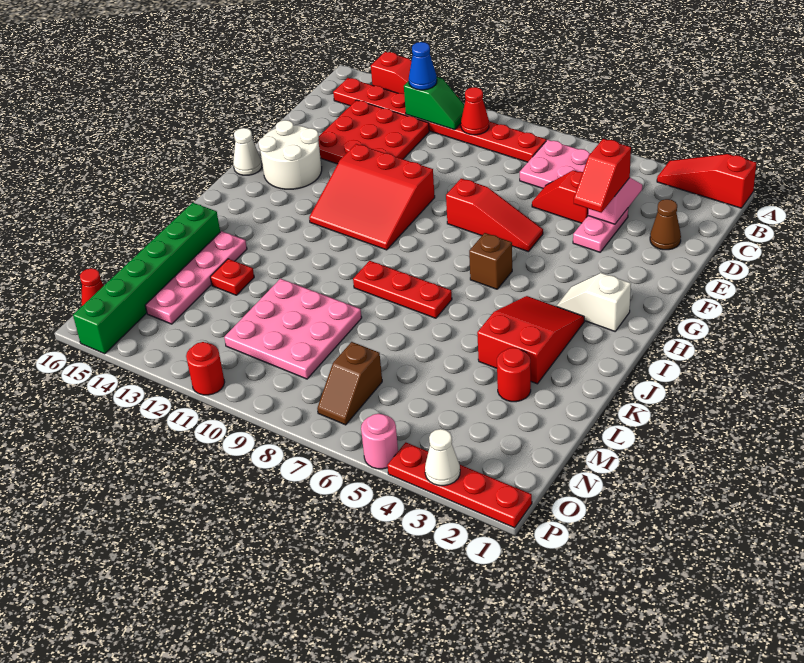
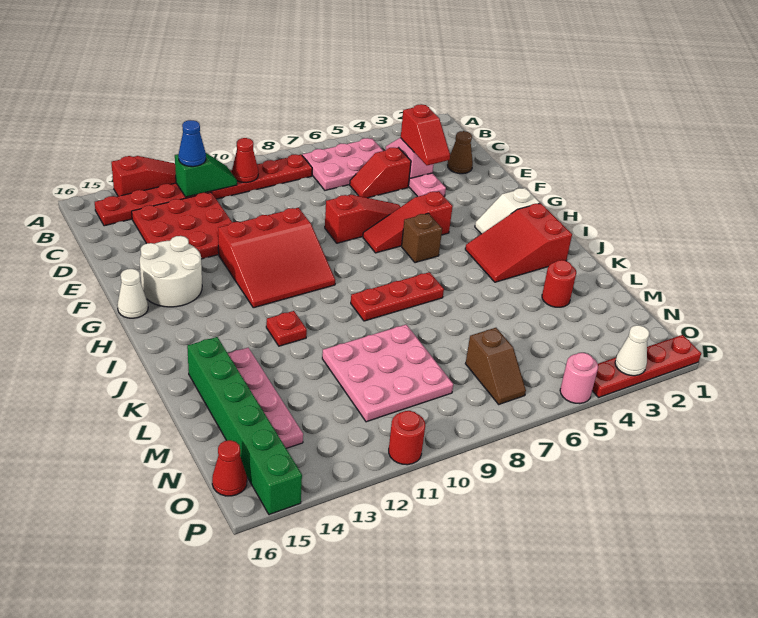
red slope A1:A3 level 1 top 1 -> red slope G5:G7 level 1 top 5
red slope I3:K4 level 1 top K -> red slope I2:J4 level 1 top 2
red plate L13 level 1 -> red plate J12 level 1

